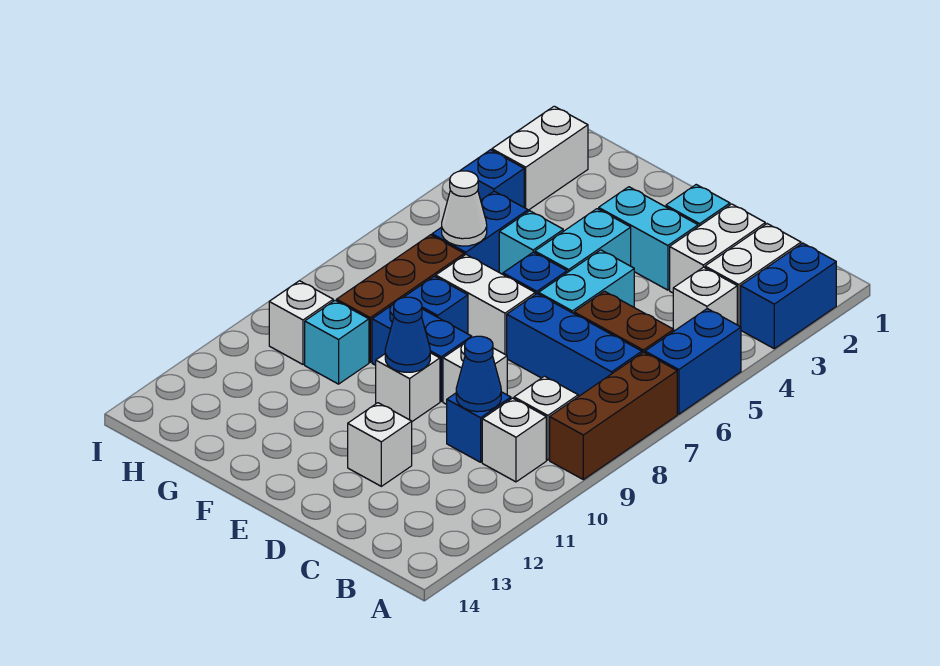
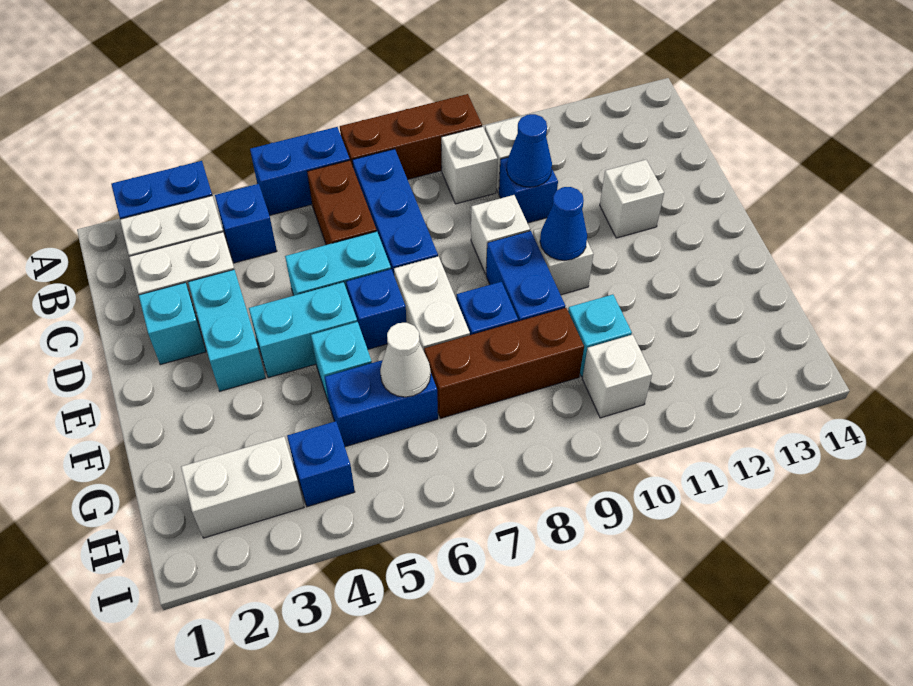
white brick B4 level 1 -> blue brick B4 level 1

